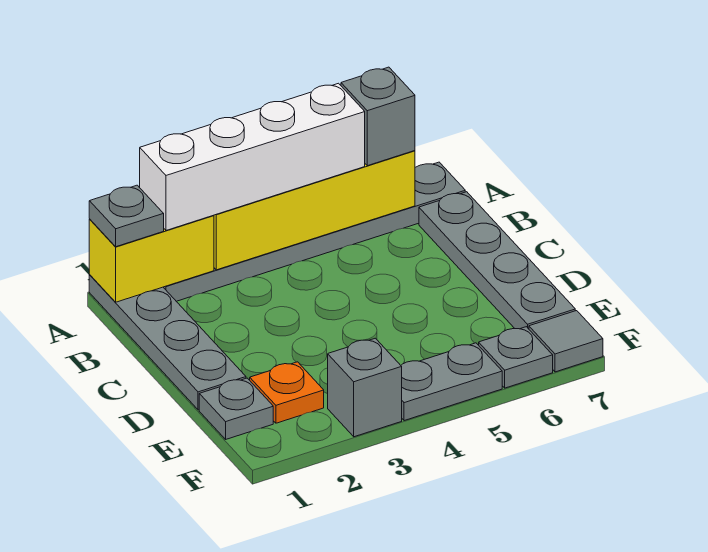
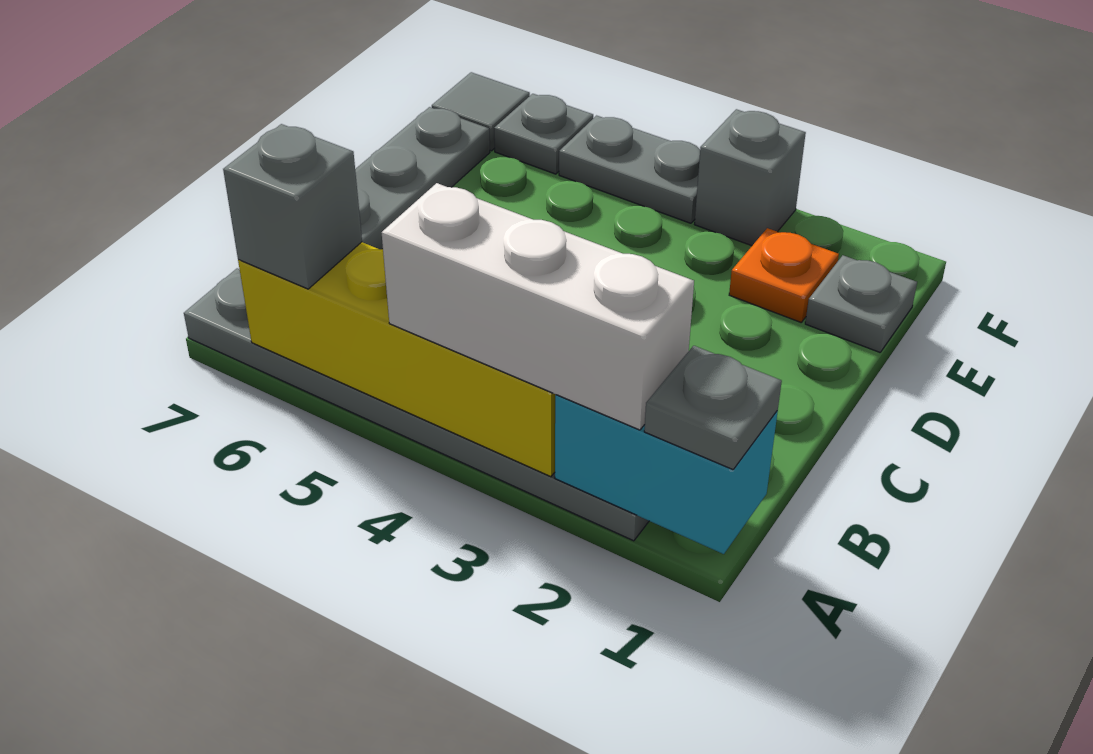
grey plate A1:D1 level 1 -> none
yellow brick A1:A2 level 2 -> cyan brick A1:A2 level 2
white brick A2:A5 level 3 -> white brick A2:A4 level 3

